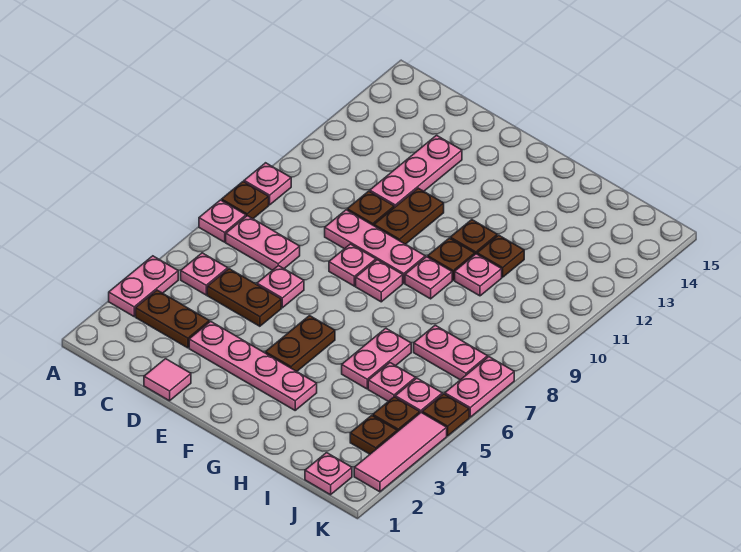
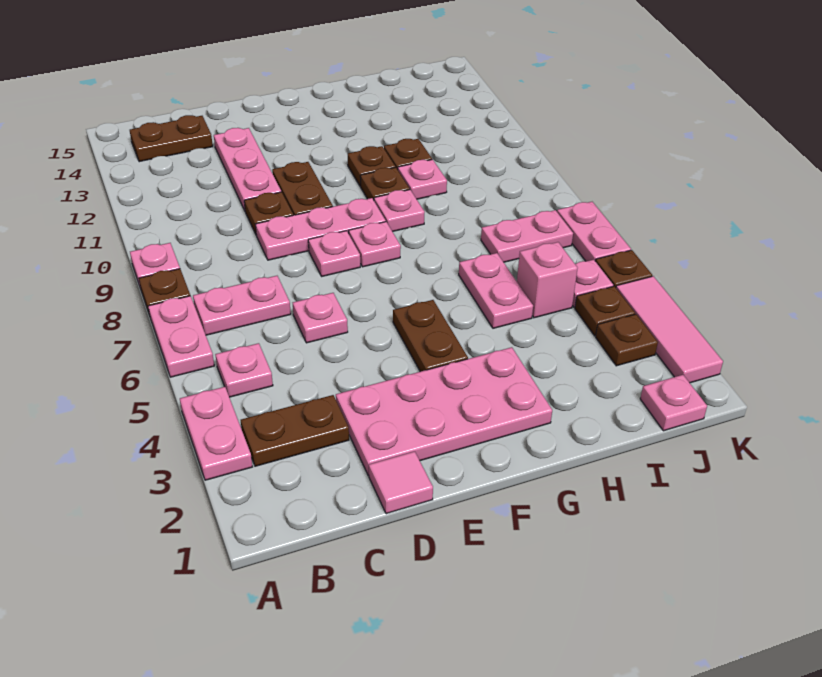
pink plate A7 level 1 -> pink plate A6:A7 level 1
brown plate C5:D5 level 1 -> brown plate B14:C14 level 1
pink plate D3:G3 level 1 -> pink plate D2:G3 level 1
pink plate I5 level 1 -> pink brick I5 level 1

